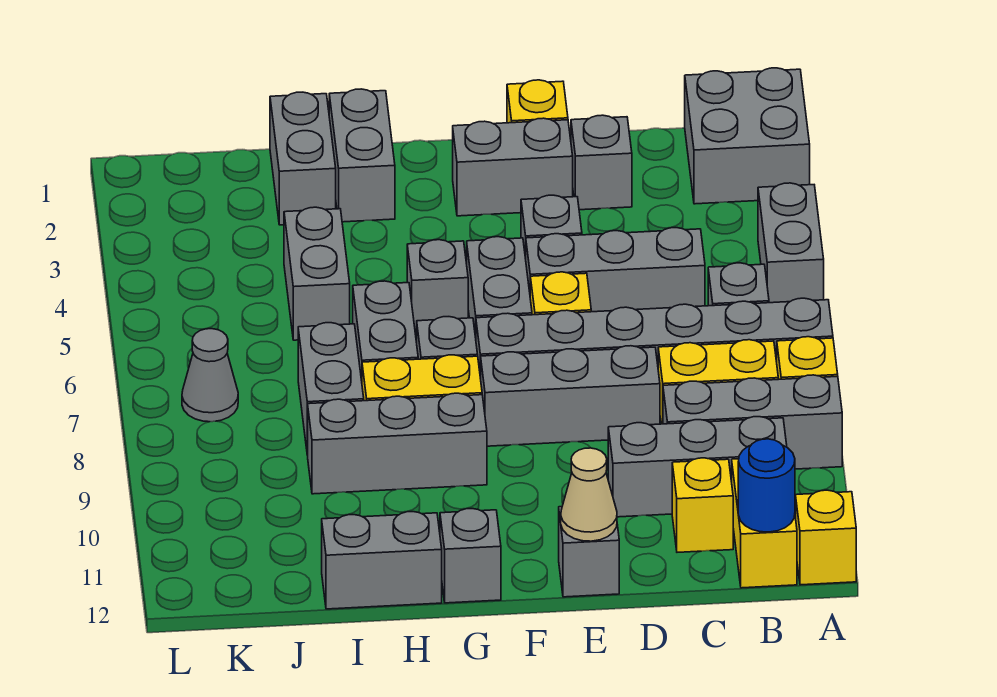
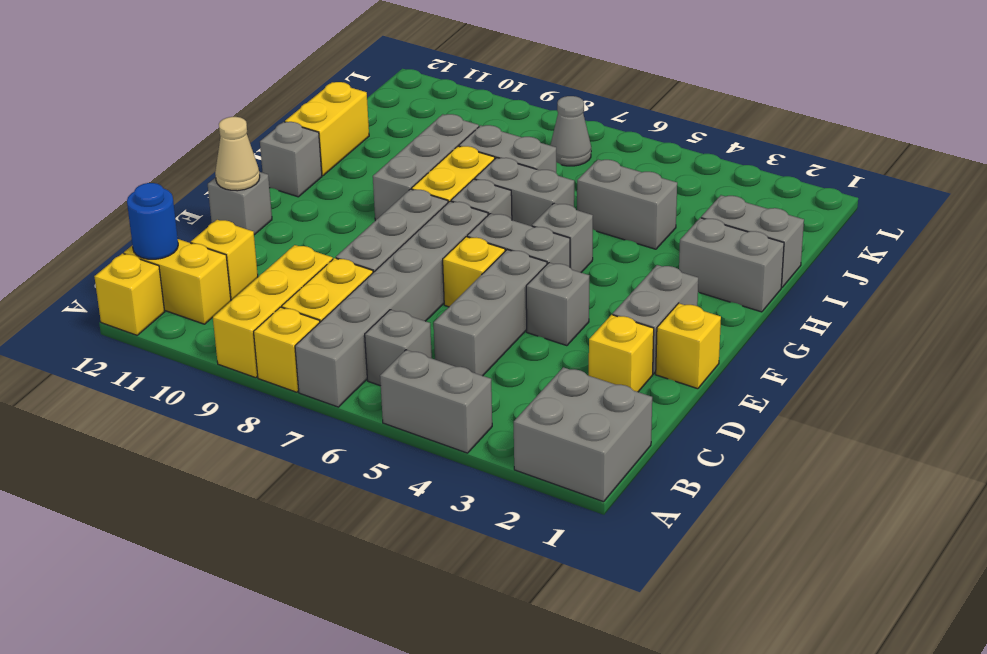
grey brick A9:C9 level 1 -> yellow brick A9:C9 level 1
grey brick B10:D10 level 1 -> none
grey brick D2 level 1 -> yellow brick D2 level 1
grey brick H12:I12 level 1 -> yellow brick H12:I12 level 1

